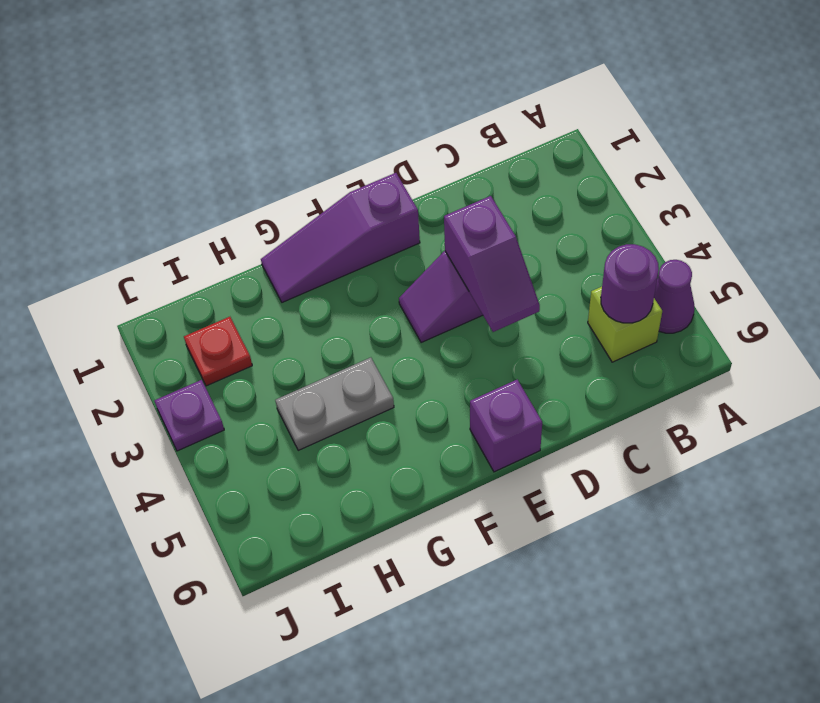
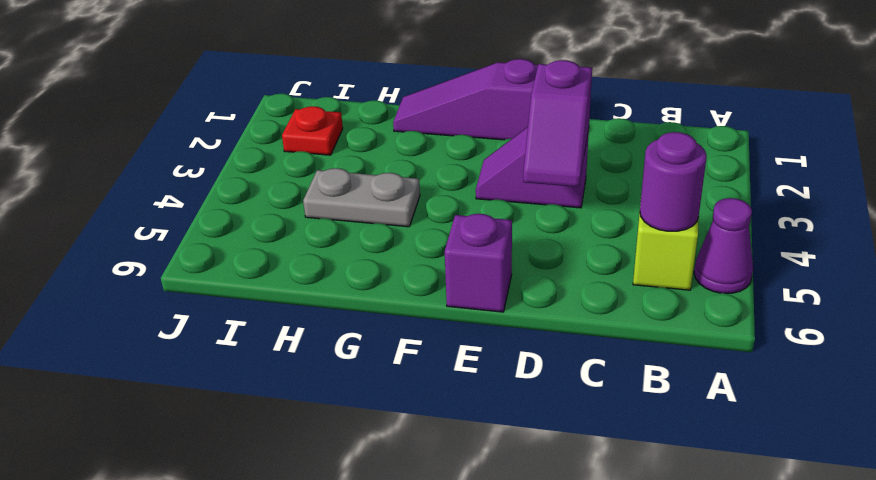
purple plate J3 level 1 -> none

